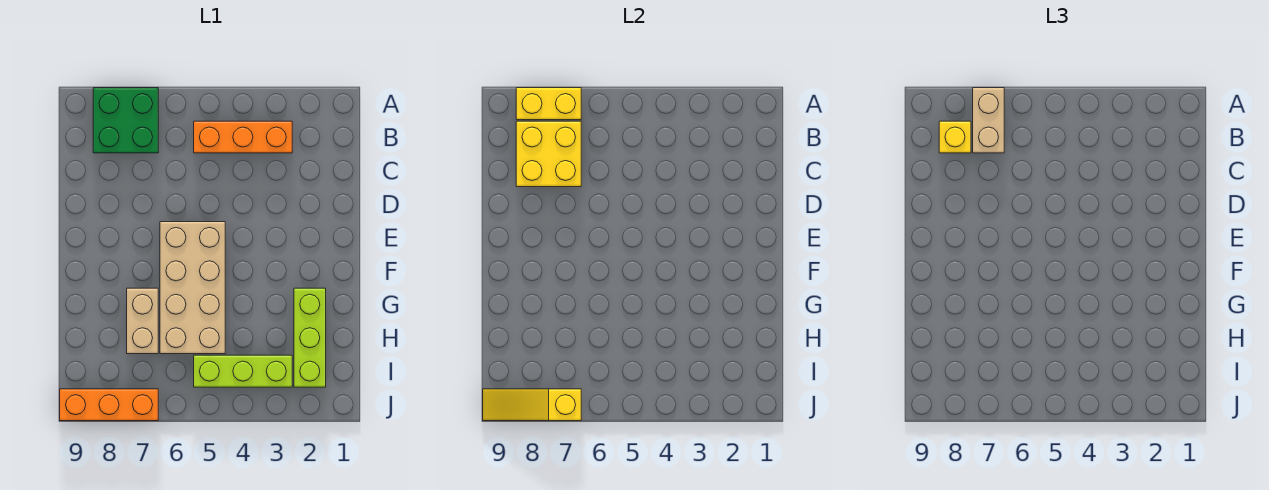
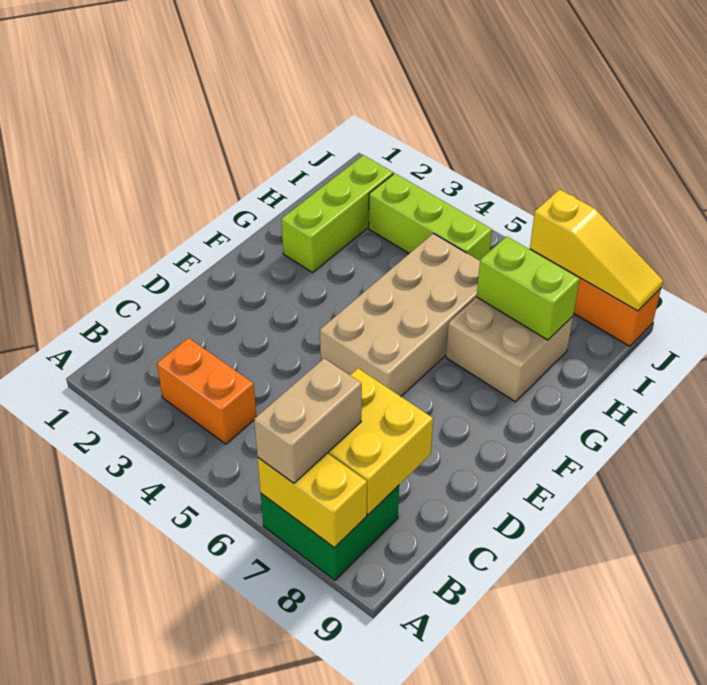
orange brick B3:B5 level 1 -> orange brick B3:B4 level 1
yellow brick B8 level 3 -> none
tan brick G7:H7 level 1 -> tan brick G7:H8 level 1
none -> lime brick H7:H8 level 2

